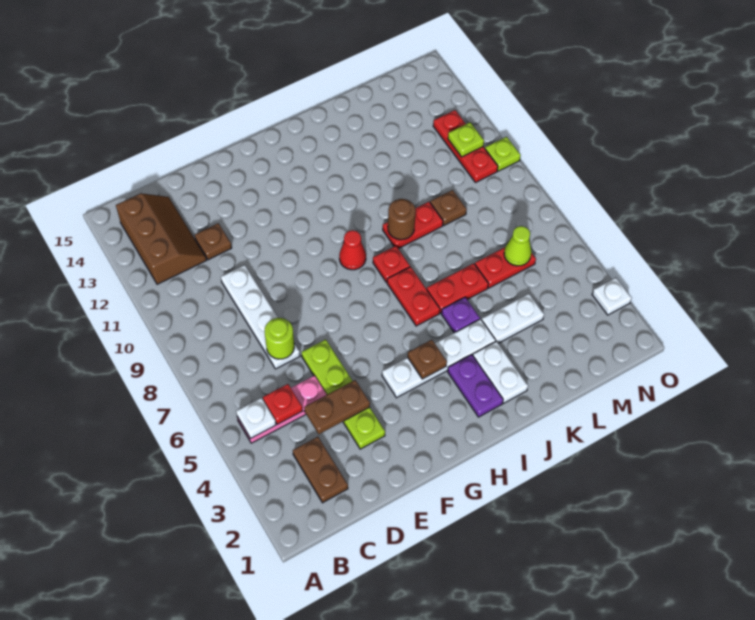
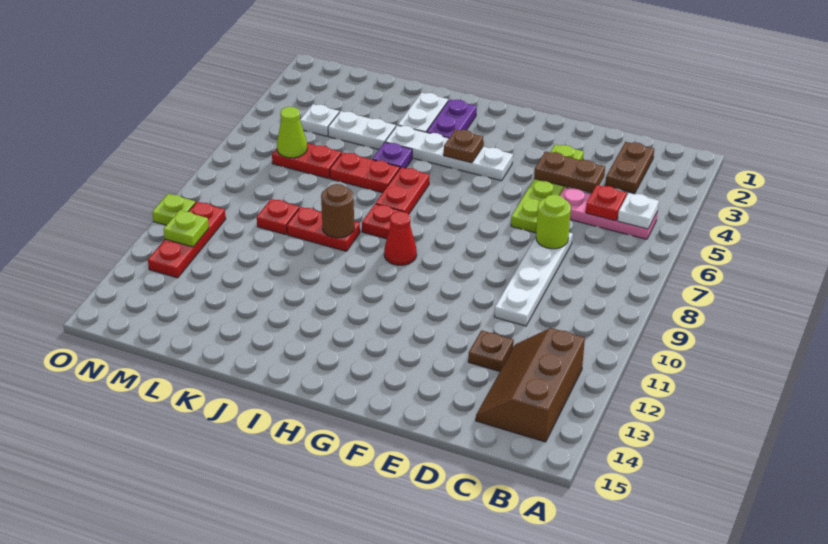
brown plate L9 level 1 -> red plate L9 level 1
white plate O3 level 1 -> white plate M4 level 1

